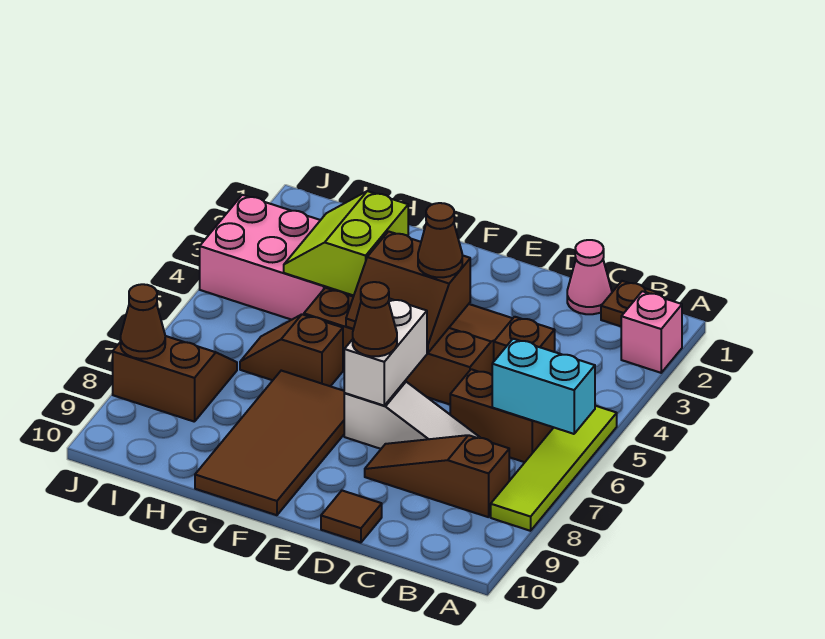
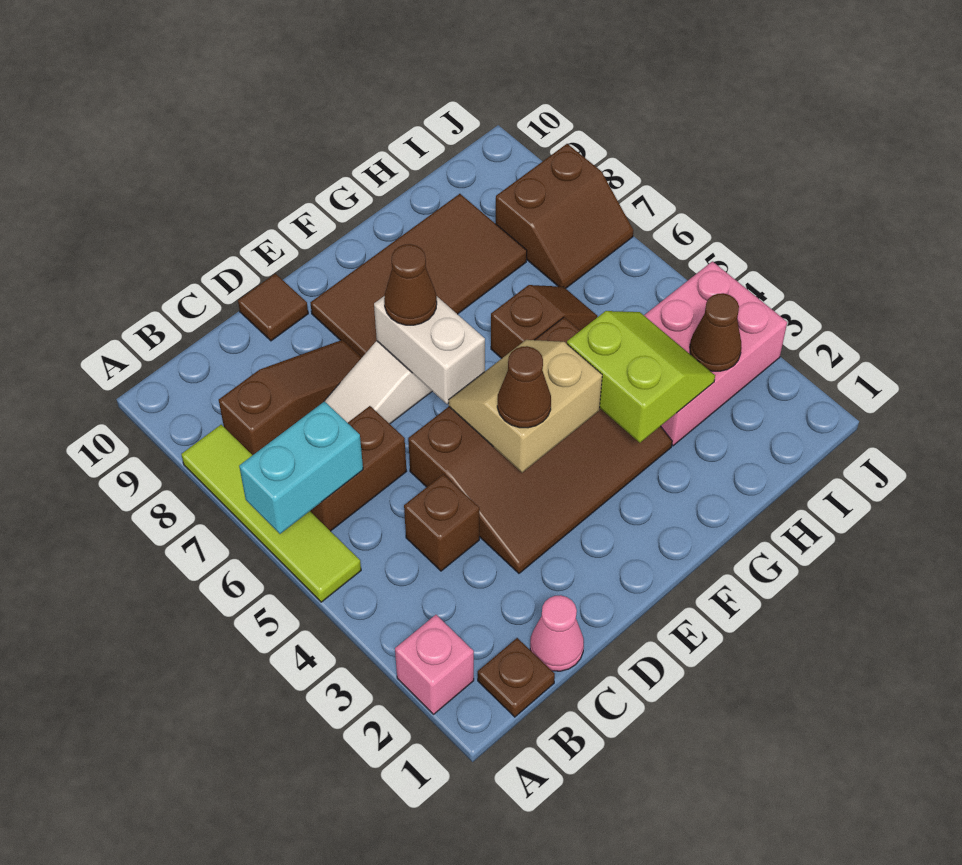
brown slope E4:F5 level 2 top 4 -> tan slope E4:F5 level 2 top 4
brown tile F7:G10 level 1 -> brown tile E8:H9 level 1
brown cone J8 level 2 -> brown cone I3 level 2

